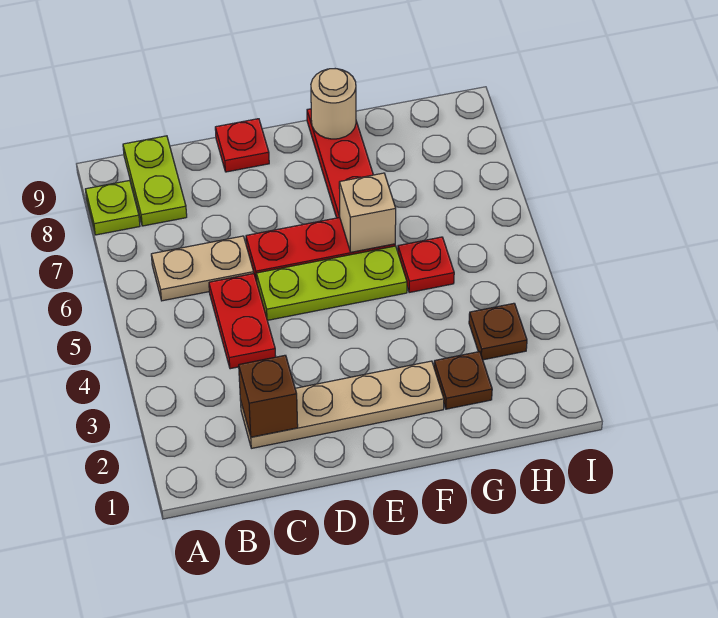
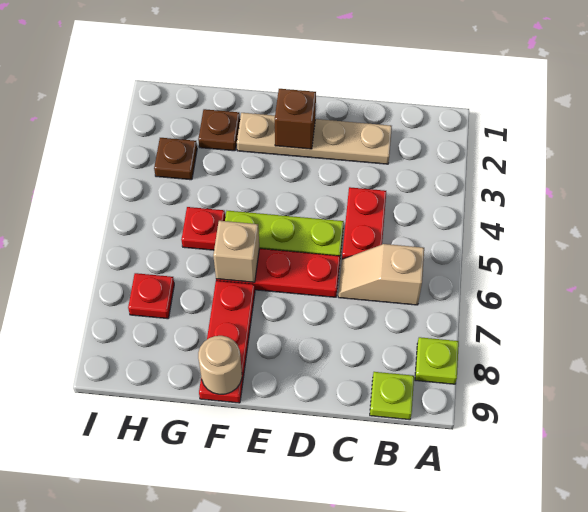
tan plate B6:C6 level 1 -> tan slope B6:C6 level 1 top B
lime plate B8:B9 level 1 -> lime plate B9 level 1
brown brick C2 level 2 -> brown brick E2 level 2
red plate D9 level 1 -> red plate H7 level 1

